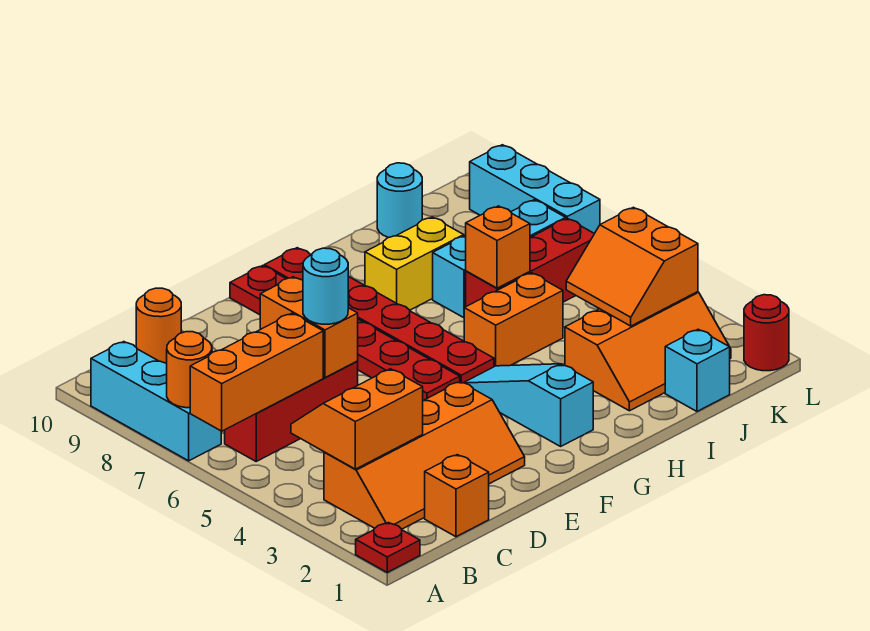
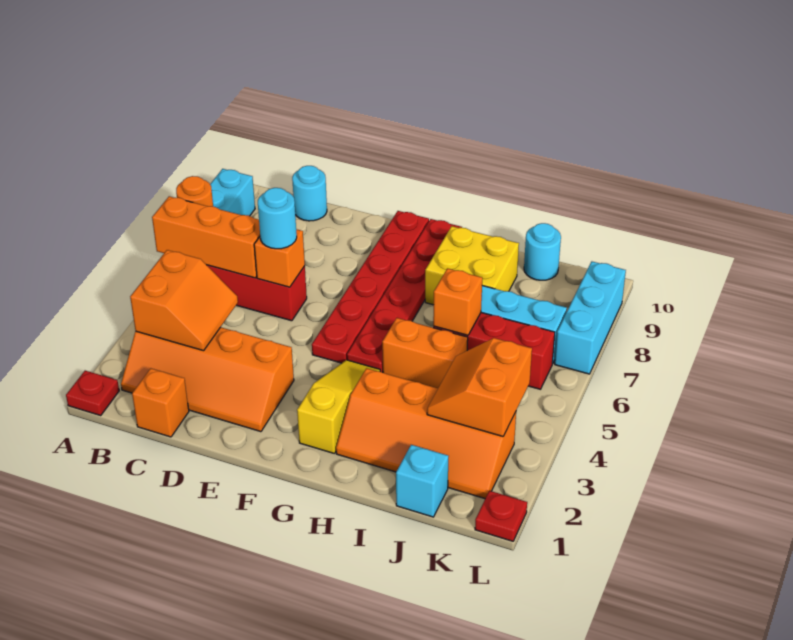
orange slope B3:C4 level 2 top 3 -> orange slope B3:C4 level 2 top B
orange round brick C10 level 1 -> cyan round brick C10 level 1
orange brick D6:D7 level 2 -> orange brick D6 level 2
cyan slope G2:G4 level 1 top 2 -> yellow slope G2:G4 level 1 top 2
yellow brick H8:I8 level 1 -> yellow brick H8:I9 level 1
orange slope I2:K3 level 1 top 3 -> orange slope H2:K3 level 1 top 3
red round brick L1 level 1 -> red plate L1 level 1

